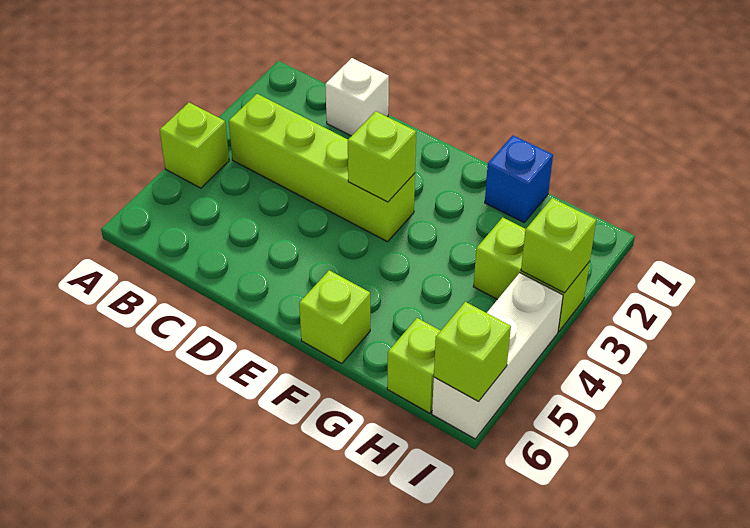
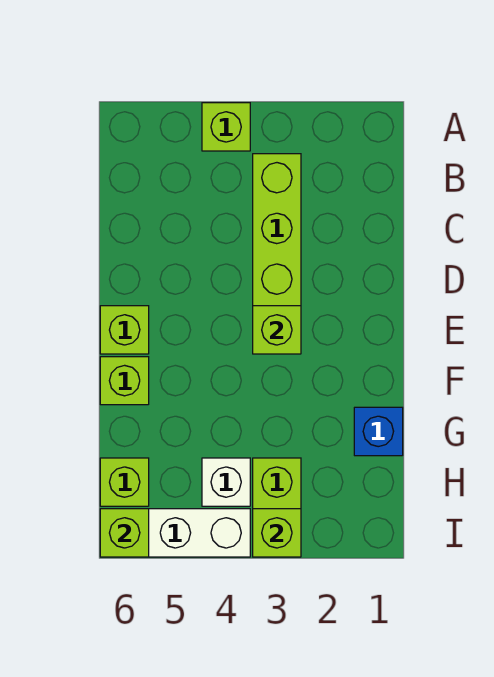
white brick C1 level 1 -> white brick H4 level 1
none -> lime brick E6 level 1

